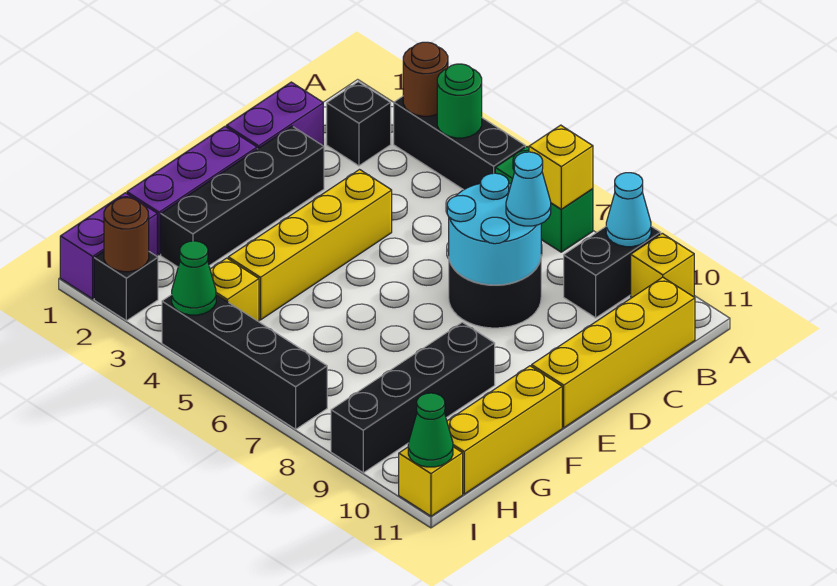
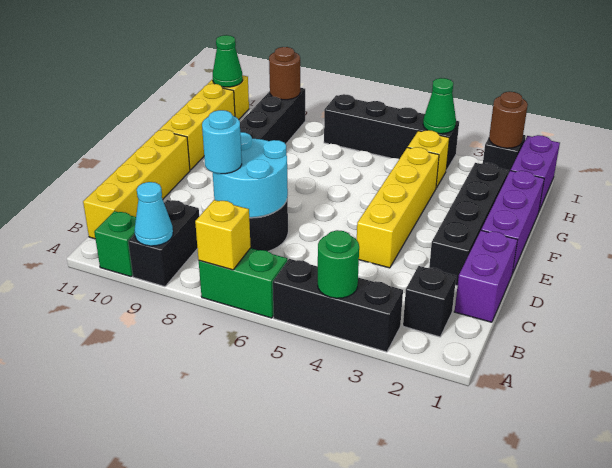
brown round brick A3 level 2 -> brown round brick I9 level 2
yellow brick A10 level 1 -> green brick A10 level 1
cyan cone C8 level 3 -> cyan round brick C8 level 3

